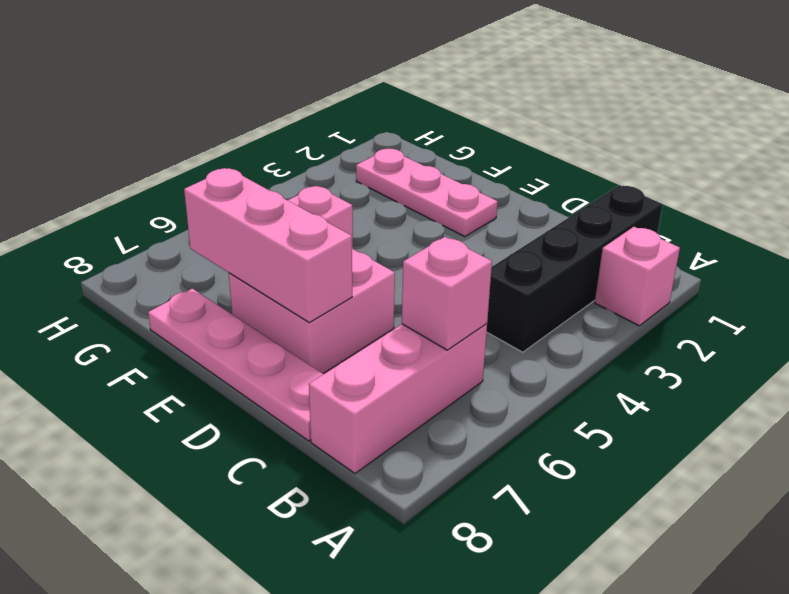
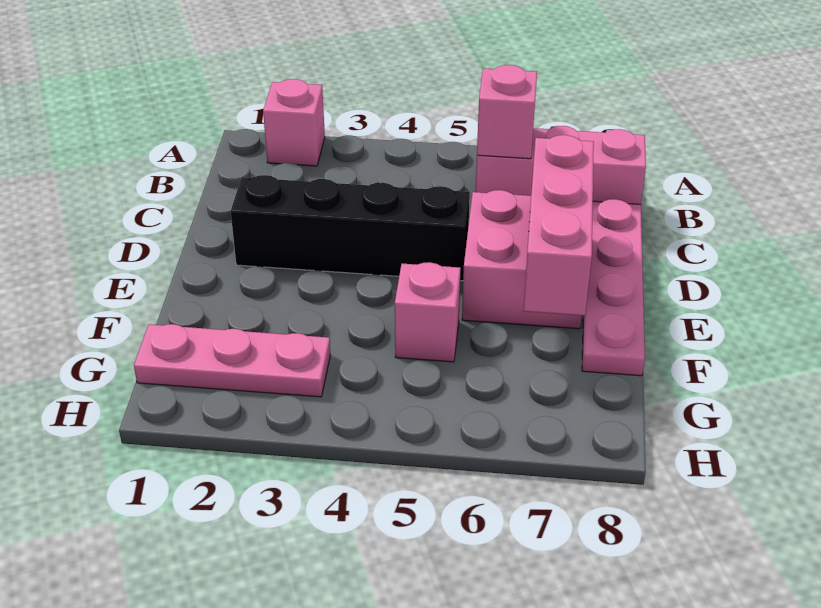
black brick B1:B4 level 1 -> black brick D2:D5 level 1
pink plate E2:G2 level 1 -> pink plate G1:G3 level 1

